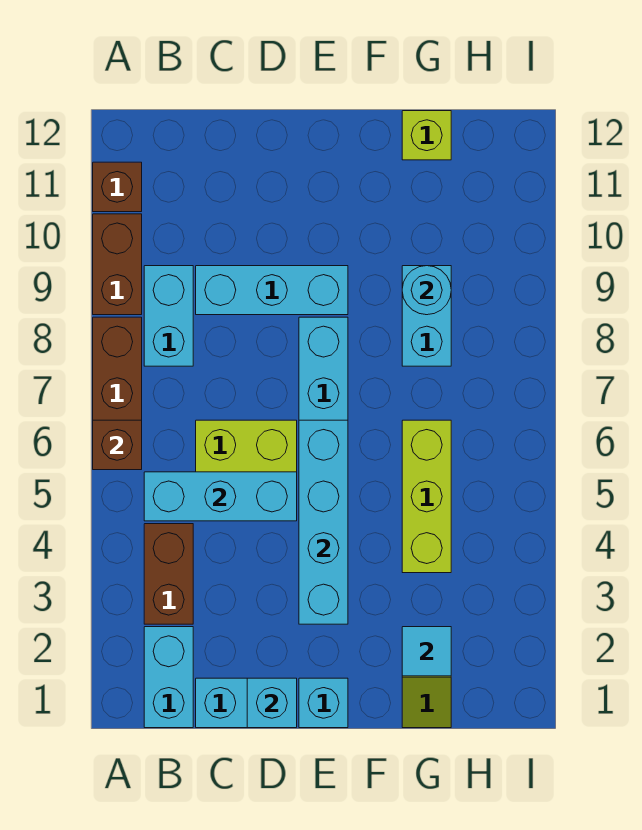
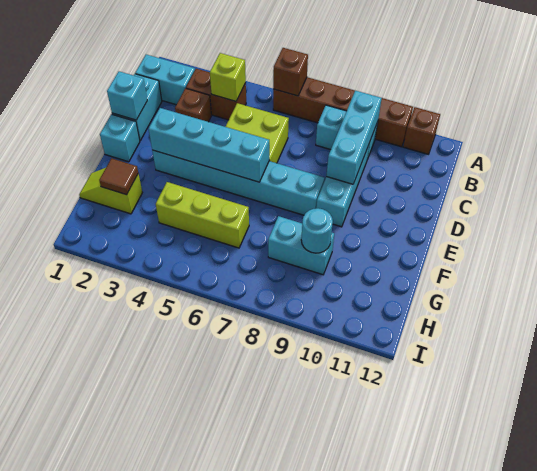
cyan brick B5:D5 level 2 -> cyan brick B9:D9 level 2
none -> brown brick C3 level 1
cyan tile G2 level 2 -> brown tile G2 level 2
lime brick G12 level 1 -> lime brick B4 level 2

